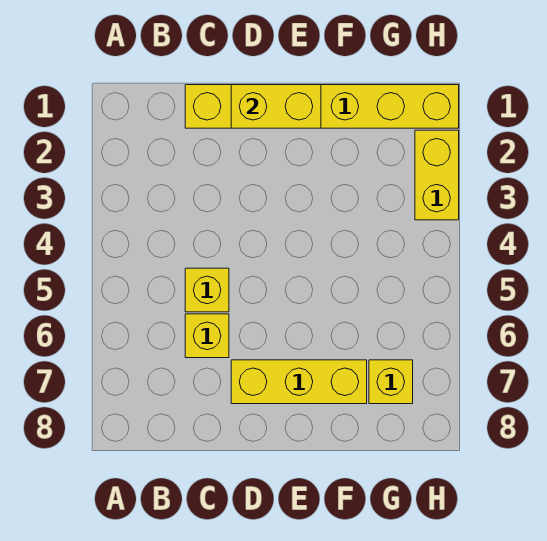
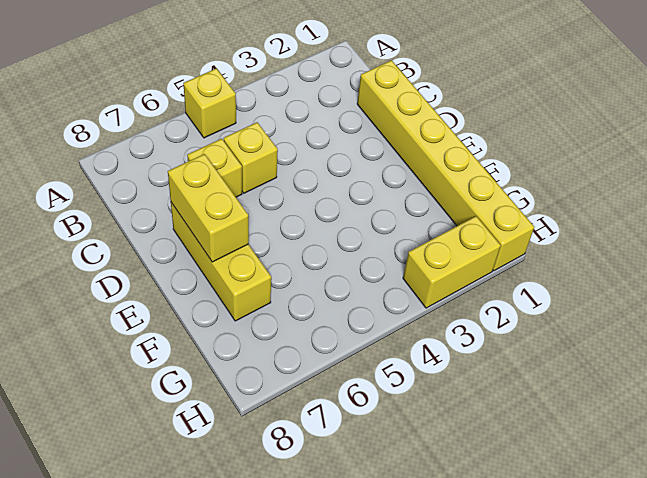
yellow brick D1:E1 level 2 -> yellow brick D7:E7 level 2
yellow brick G7 level 1 -> yellow brick A5 level 1

